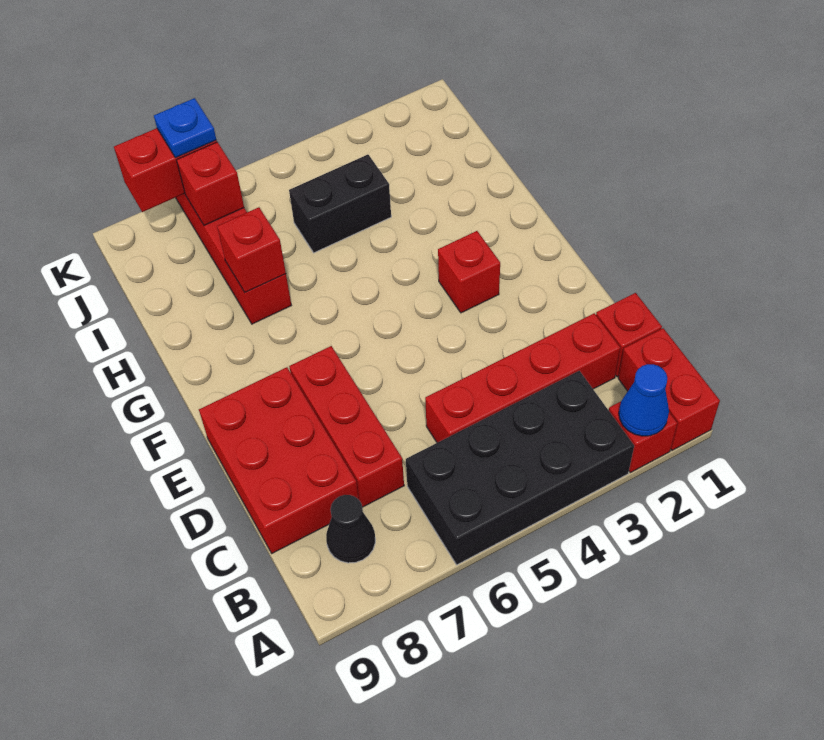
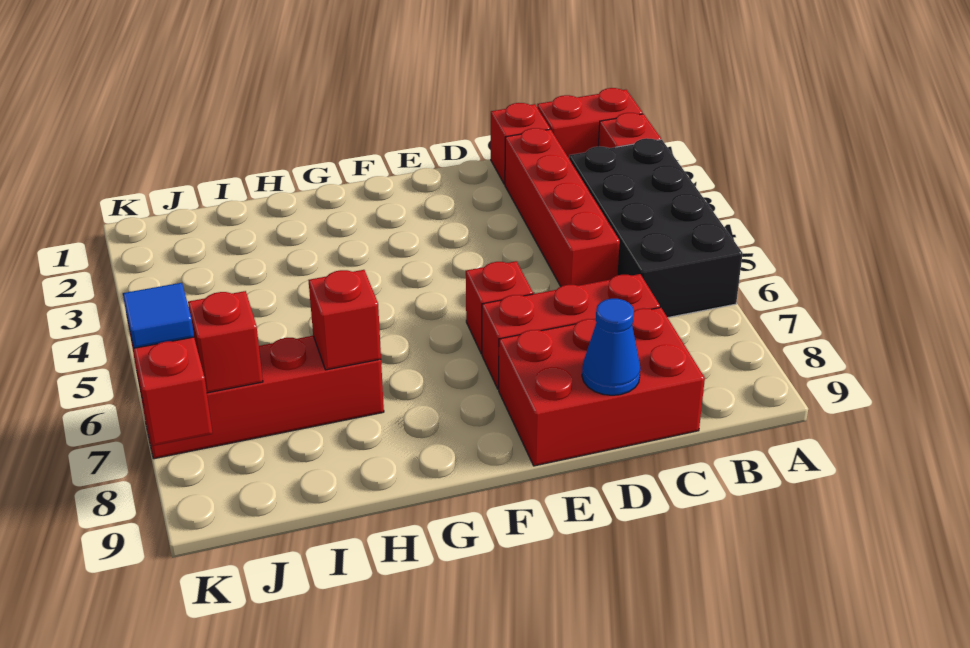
blue cone A2 level 2 -> blue cone D9 level 2
black cone B8 level 1 -> none
red brick F3 level 1 -> red brick E6 level 1
black brick I4:I5 level 1 -> none
blue plate K7 level 3 -> blue tile K7 level 3

